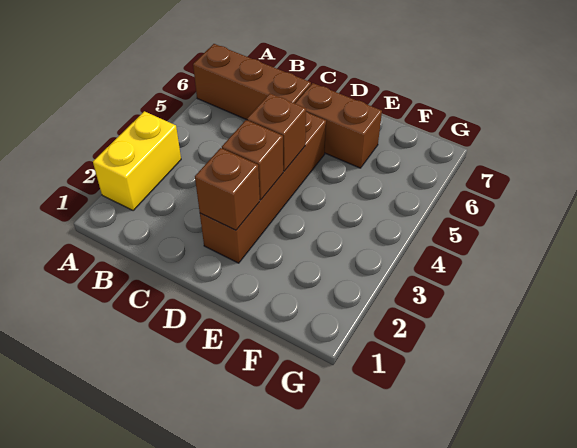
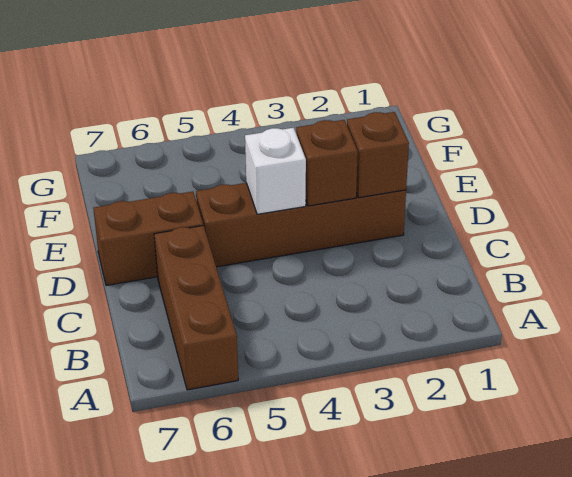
yellow brick A2:A3 level 1 -> none
brown brick D4 level 2 -> white brick D4 level 2
brown brick D6:E6 level 1 -> brown brick D6:D7 level 1

